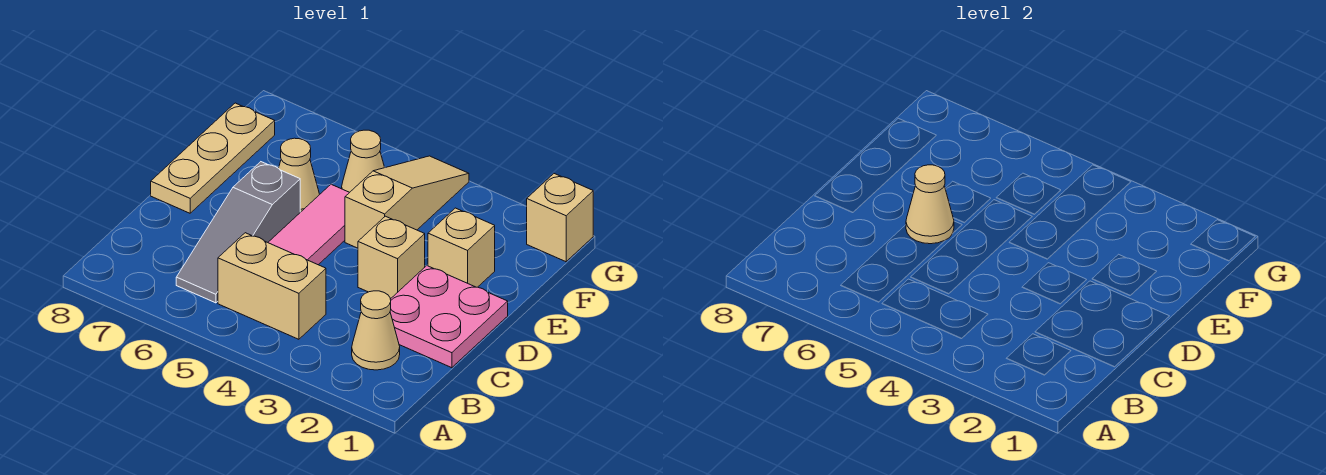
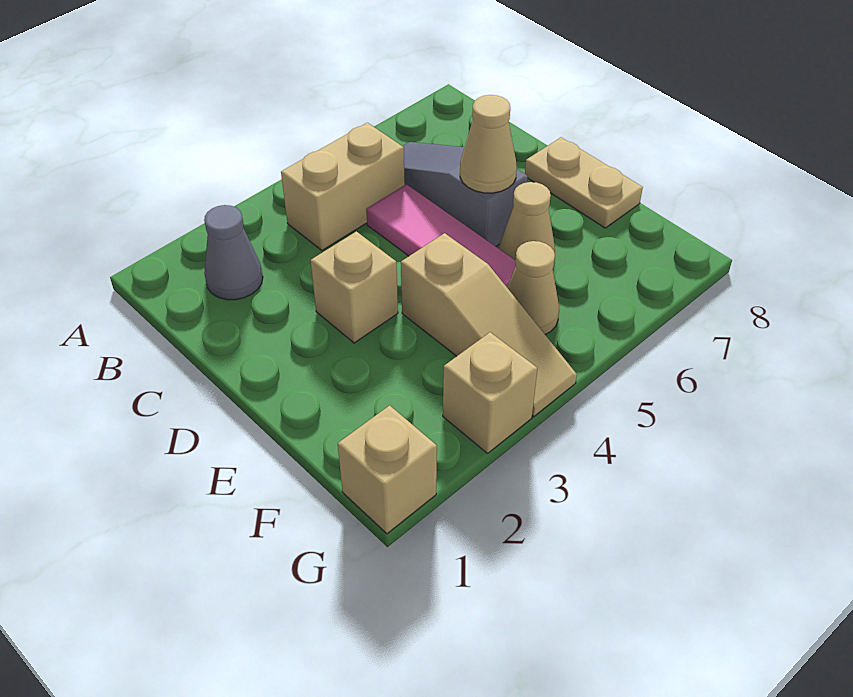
tan cone B2 level 1 -> grey cone B2 level 1
pink plate C1:D2 level 1 -> none
tan plate D8:F8 level 1 -> tan plate D8:E8 level 1
tan brick E2 level 1 -> tan brick G3 level 1

